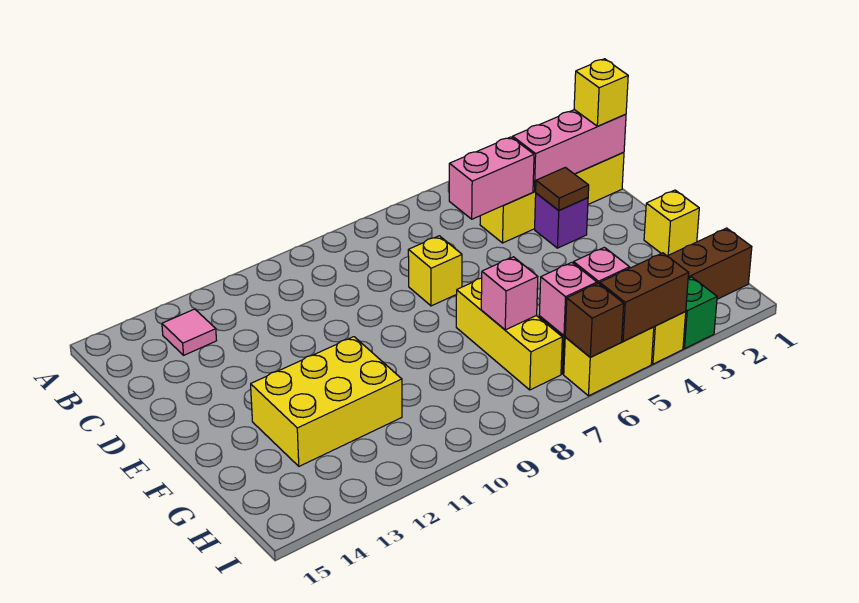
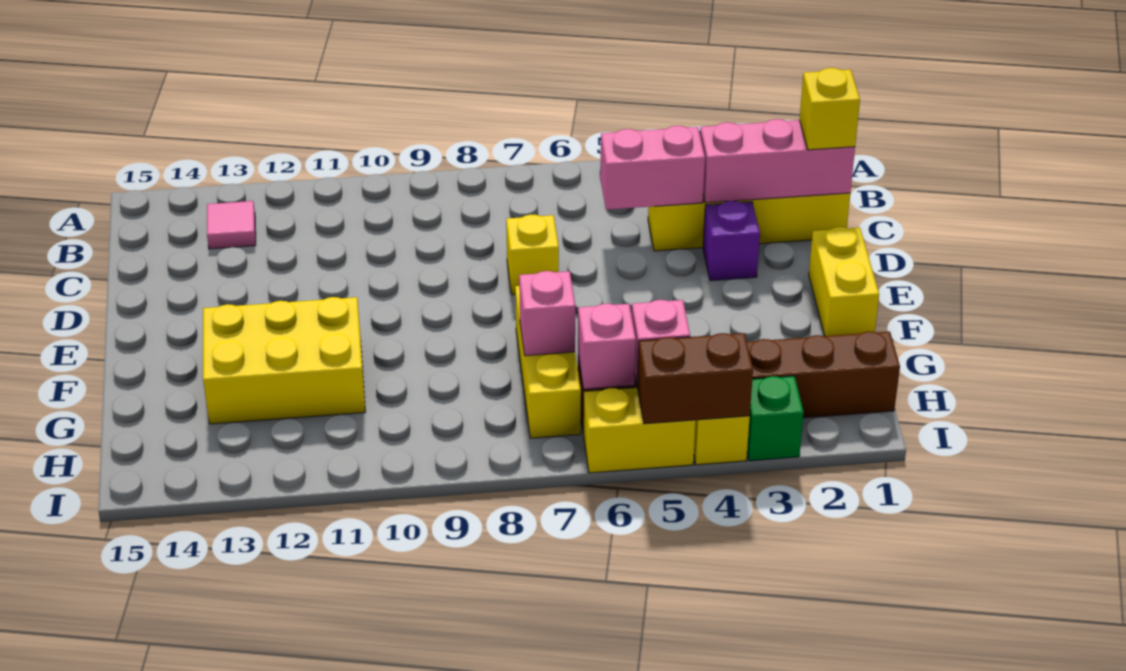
brown tile D3 level 2 -> none
yellow brick F1 level 1 -> yellow brick E1:F1 level 1
brown brick I6 level 2 -> none

